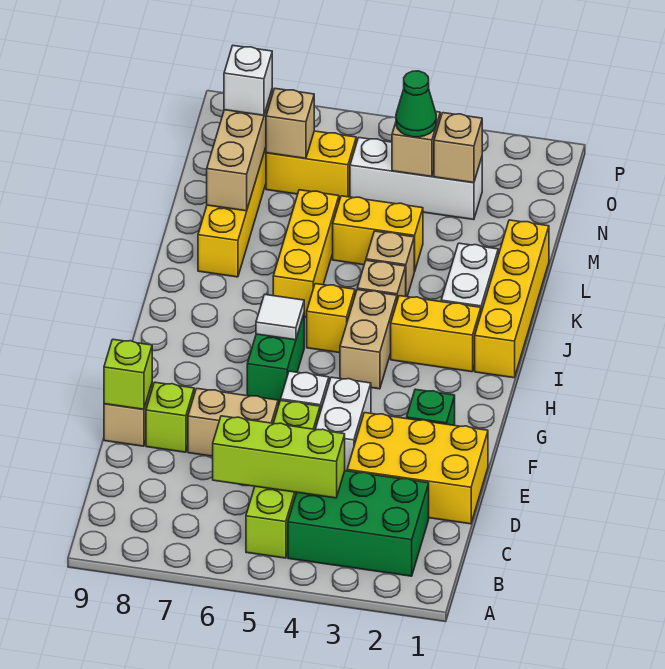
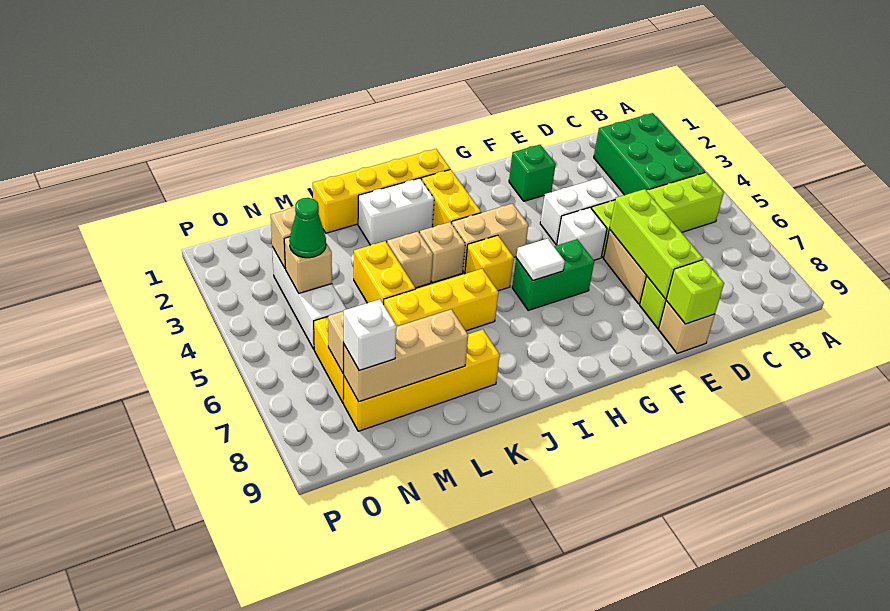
lime brick C4:C6 level 2 -> lime brick E6:E8 level 2
yellow brick D1:E3 level 1 -> none

